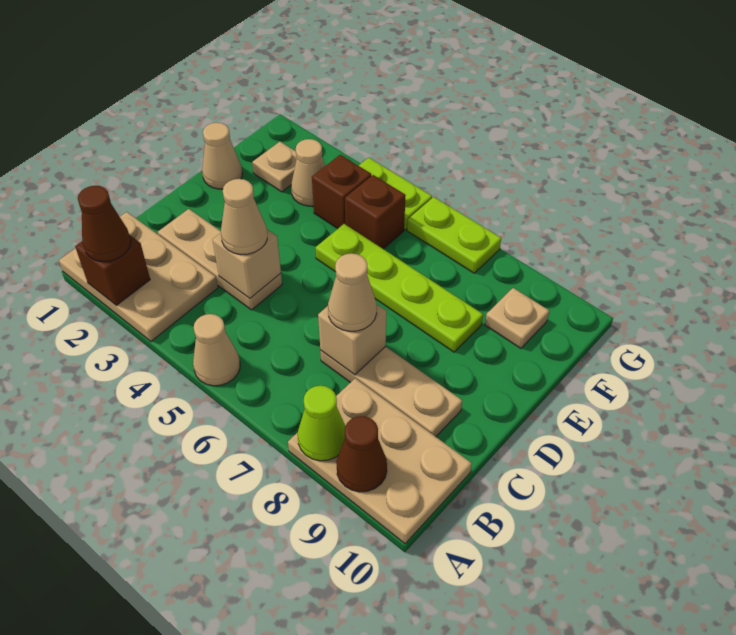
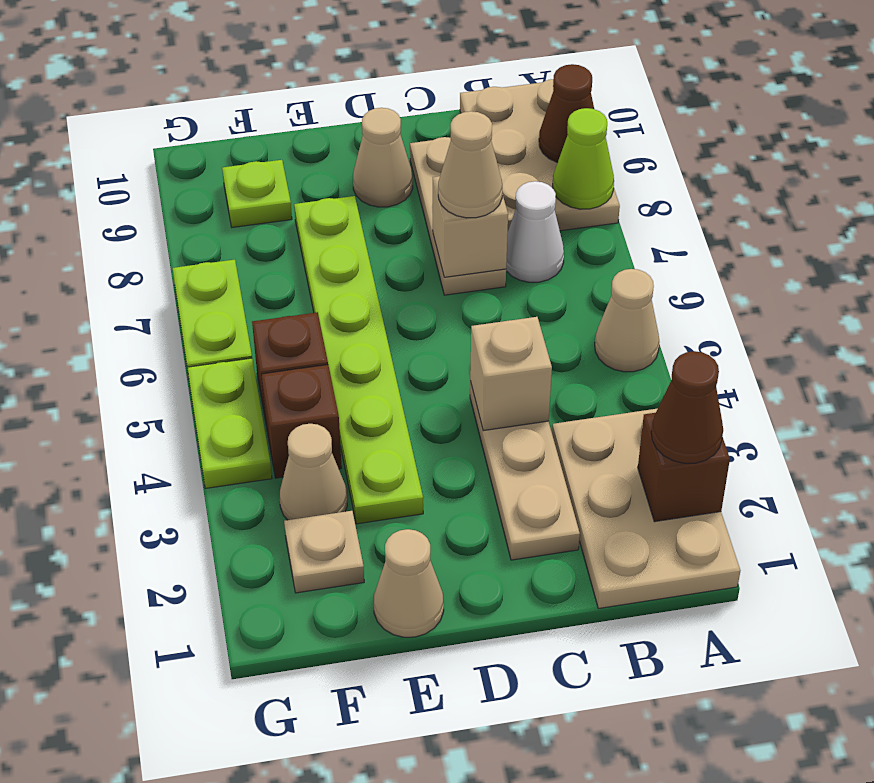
none -> white cone B7 level 1
tan cone C4 level 3 -> tan cone D9 level 1
lime plate E5:E8 level 1 -> lime plate E3:E8 level 1
tan plate F9 level 1 -> lime plate F9 level 1

